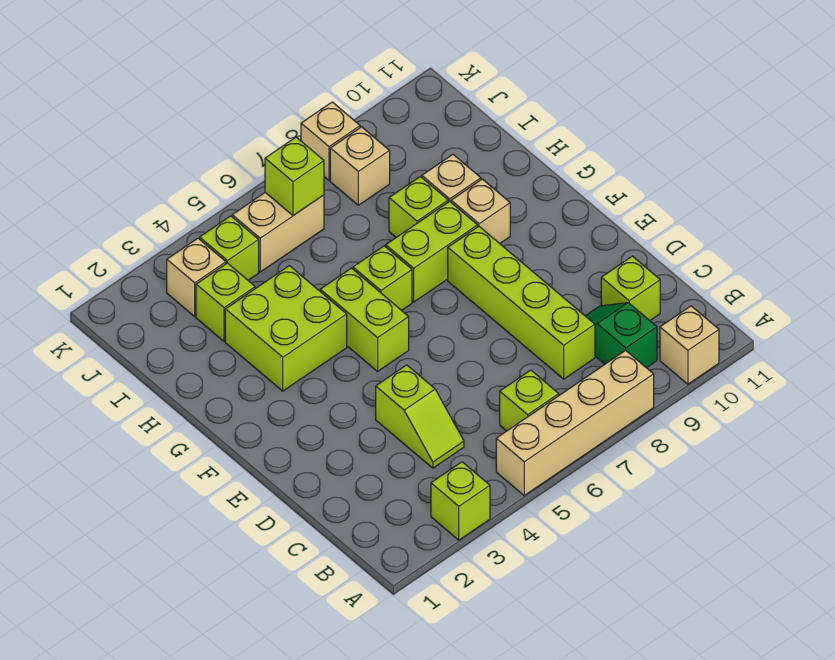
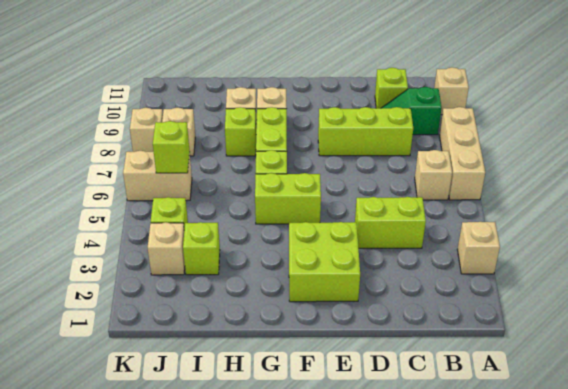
lime brick A3 level 1 -> tan brick A3 level 1
tan brick A5:A8 level 1 -> tan brick A6:A8 level 1
lime brick B6 level 1 -> tan brick B6 level 1
lime slope C4:D4 level 1 top D -> lime brick C4:D4 level 1
lime brick C8:F8 level 1 -> lime brick C8:E8 level 1
lime brick G3:H4 level 1 -> lime brick E2:F3 level 1
tan brick J5:J6 level 1 -> tan brick J6:K6 level 1

